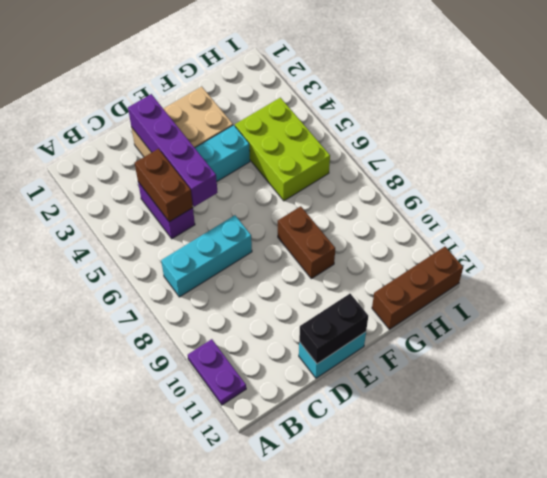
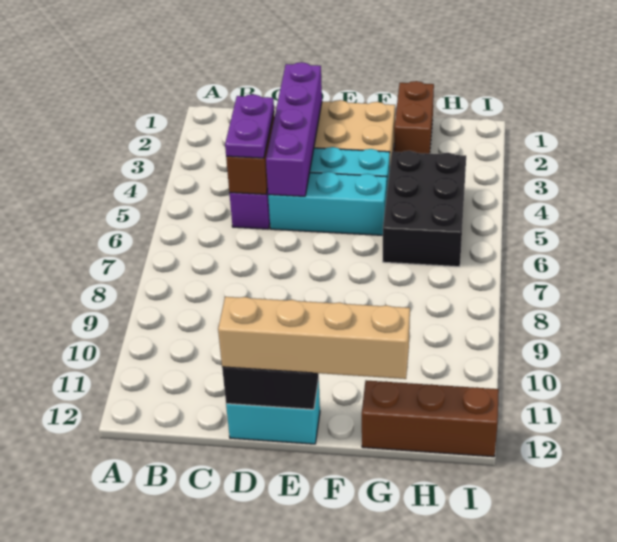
purple plate A10:A11 level 1 -> purple plate C4:C5 level 3
cyan brick B7:D7 level 1 -> cyan brick D5:F5 level 1
none -> tan brick D12:G12 level 3
brown brick F8:F9 level 1 -> brown brick G1:G2 level 1
lime brick G4:H6 level 1 -> black brick G4:H6 level 1

